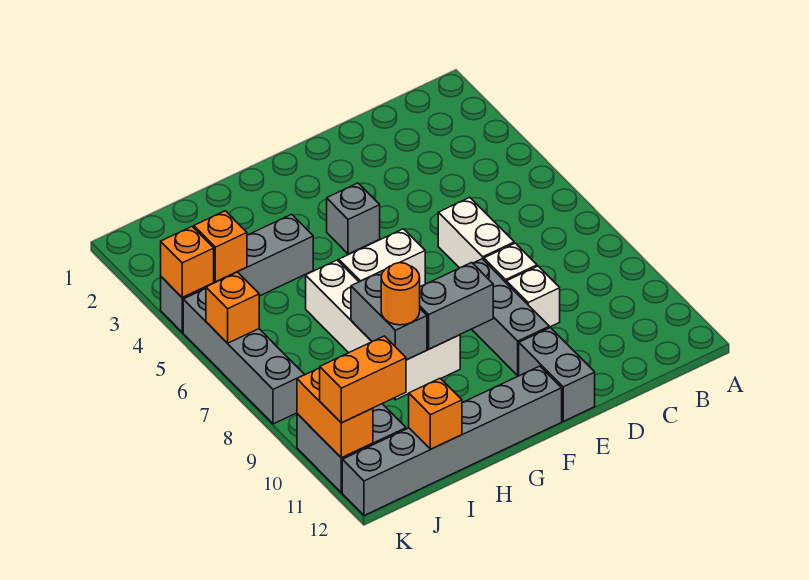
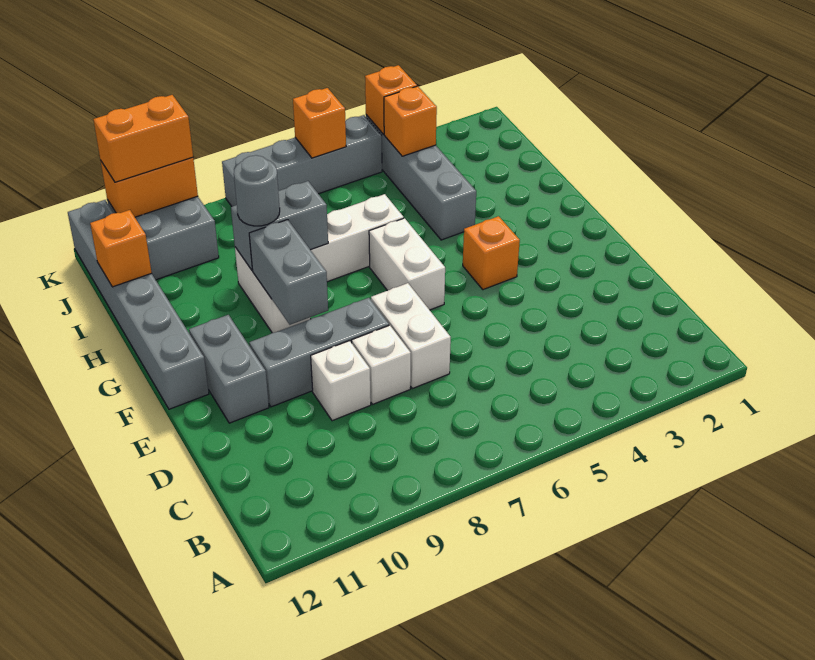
white brick D6:D7 level 1 -> white brick D7:E7 level 1
grey brick E11:E12 level 1 -> grey brick E11:F11 level 1
grey brick F4 level 1 -> orange brick F4 level 1
orange round brick H9 level 3 -> grey round brick H9 level 3
orange brick J11:K11 level 3 -> orange brick K10:K11 level 3

